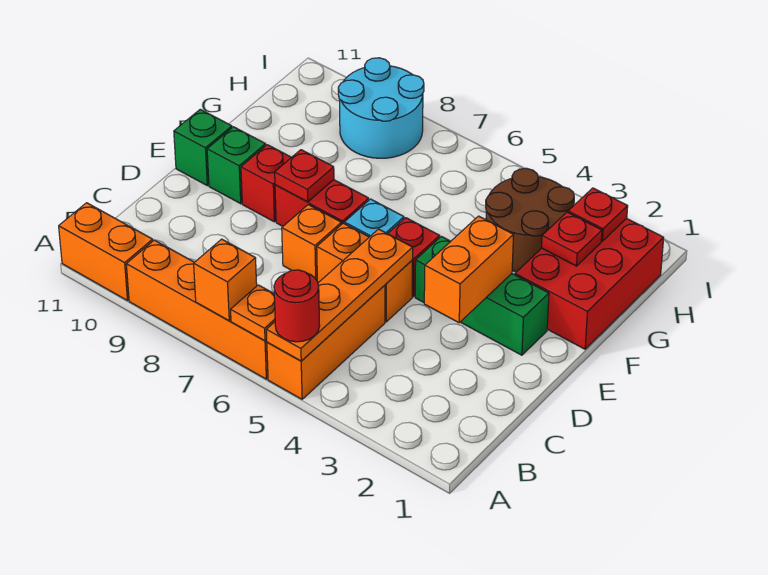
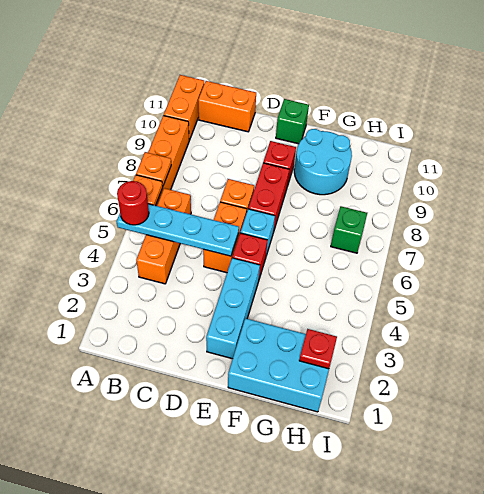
orange brick A5:C5 level 1 -> orange brick B4:B6 level 1
orange plate A5:D5 level 2 -> cyan plate A5:D5 level 2
orange brick A7 level 2 -> orange plate A7 level 2
orange brick D3:E3 level 2 -> orange brick B11:C11 level 1
green brick E2:E4 level 1 -> cyan brick E2:E4 level 1
red plate E8 level 2 -> none
green brick E10 level 1 -> green brick H7 level 1
red brick F1:H2 level 1 -> cyan brick F1:H2 level 1
red plate G2 level 2 -> none
brown round brick G3:H4 level 1 -> none
cyan round brick H8:I9 level 1 -> cyan round brick F9:G10 level 1

